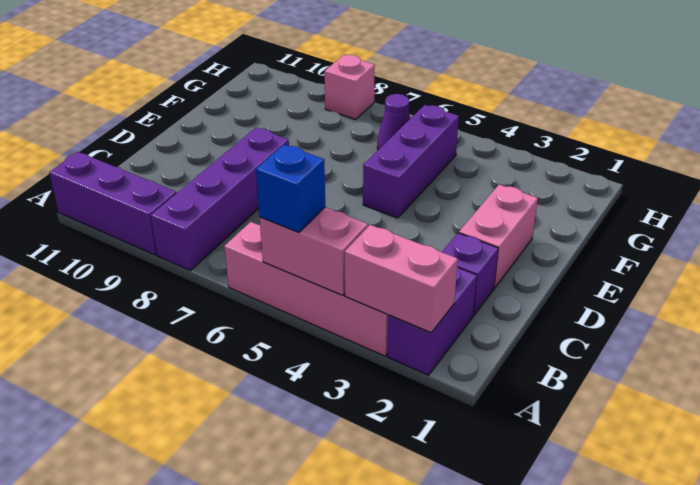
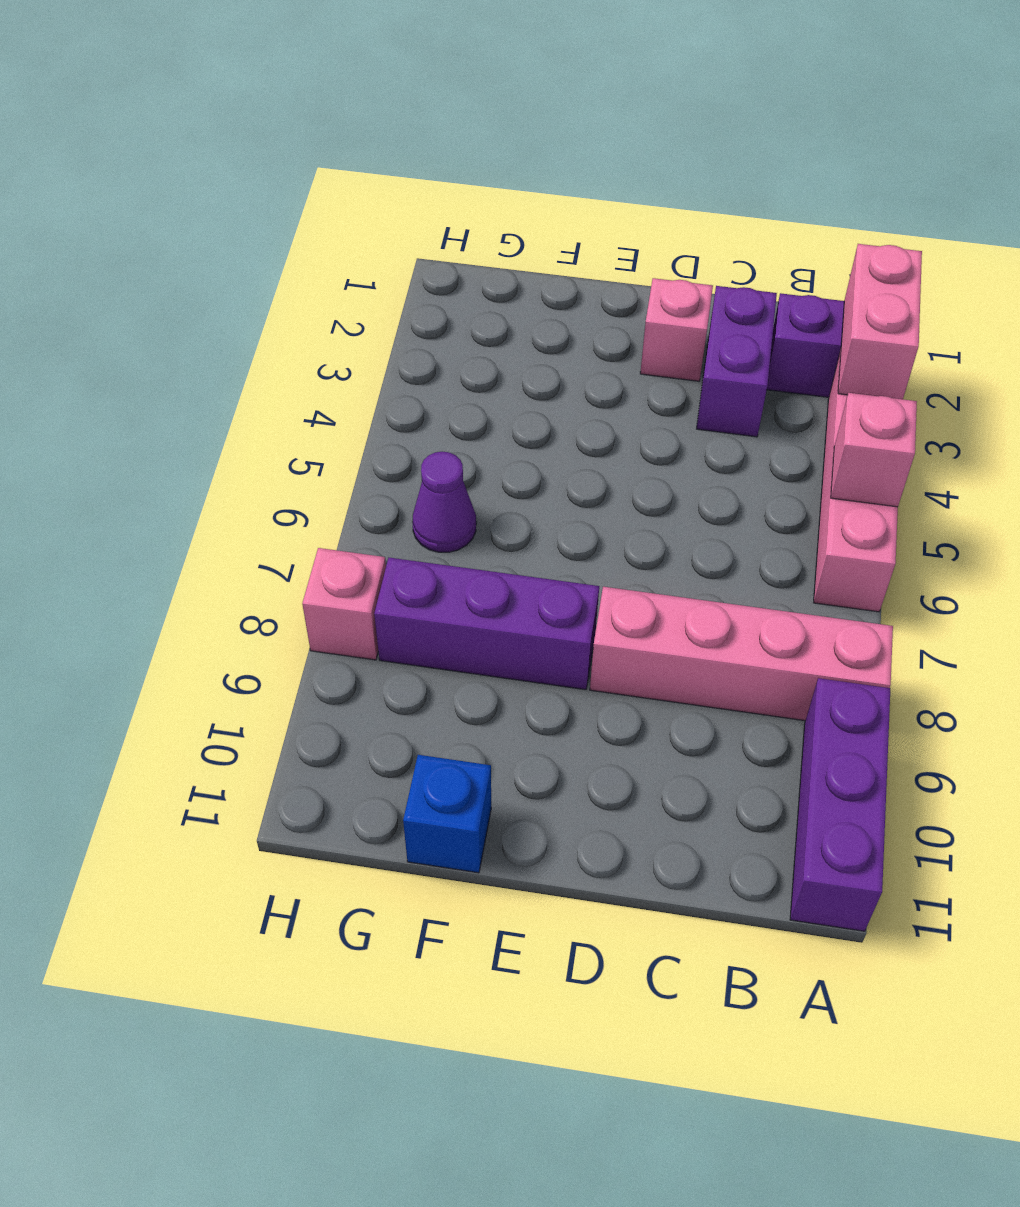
pink brick A4:A5 level 2 -> pink brick A5 level 2
blue brick A5 level 3 -> blue brick F11 level 1
purple brick A8:D8 level 1 -> pink brick A8:D8 level 1
purple brick C2 level 1 -> purple brick C2:C3 level 1
pink brick D2:E2 level 1 -> pink brick D2 level 1
purple brick E5:G5 level 1 -> purple brick E8:G8 level 1

